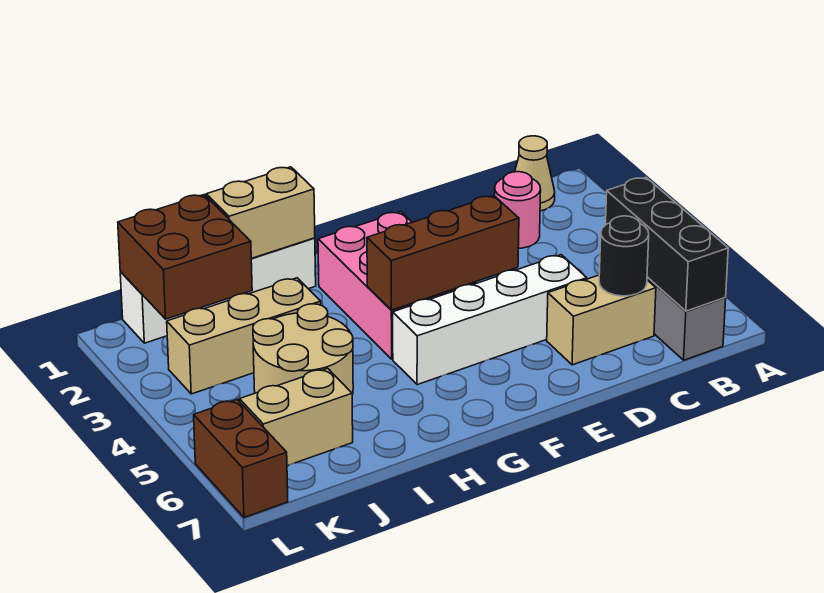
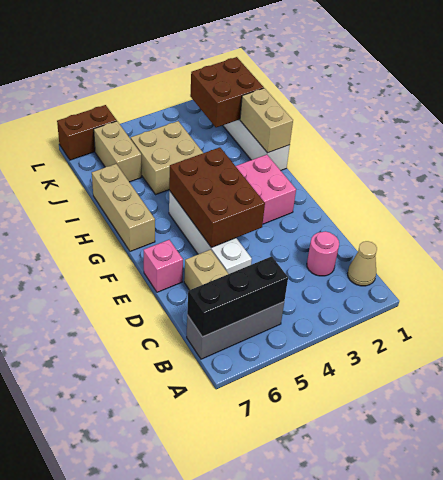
black round brick C6 level 2 -> none
brown brick E4:G4 level 2 -> brown brick E4:G5 level 2
none -> pink brick E7 level 1
tan brick I3:K3 level 1 -> tan brick G7:I7 level 1
tan round brick I4:J5 level 1 -> tan brick I4:J5 level 1

